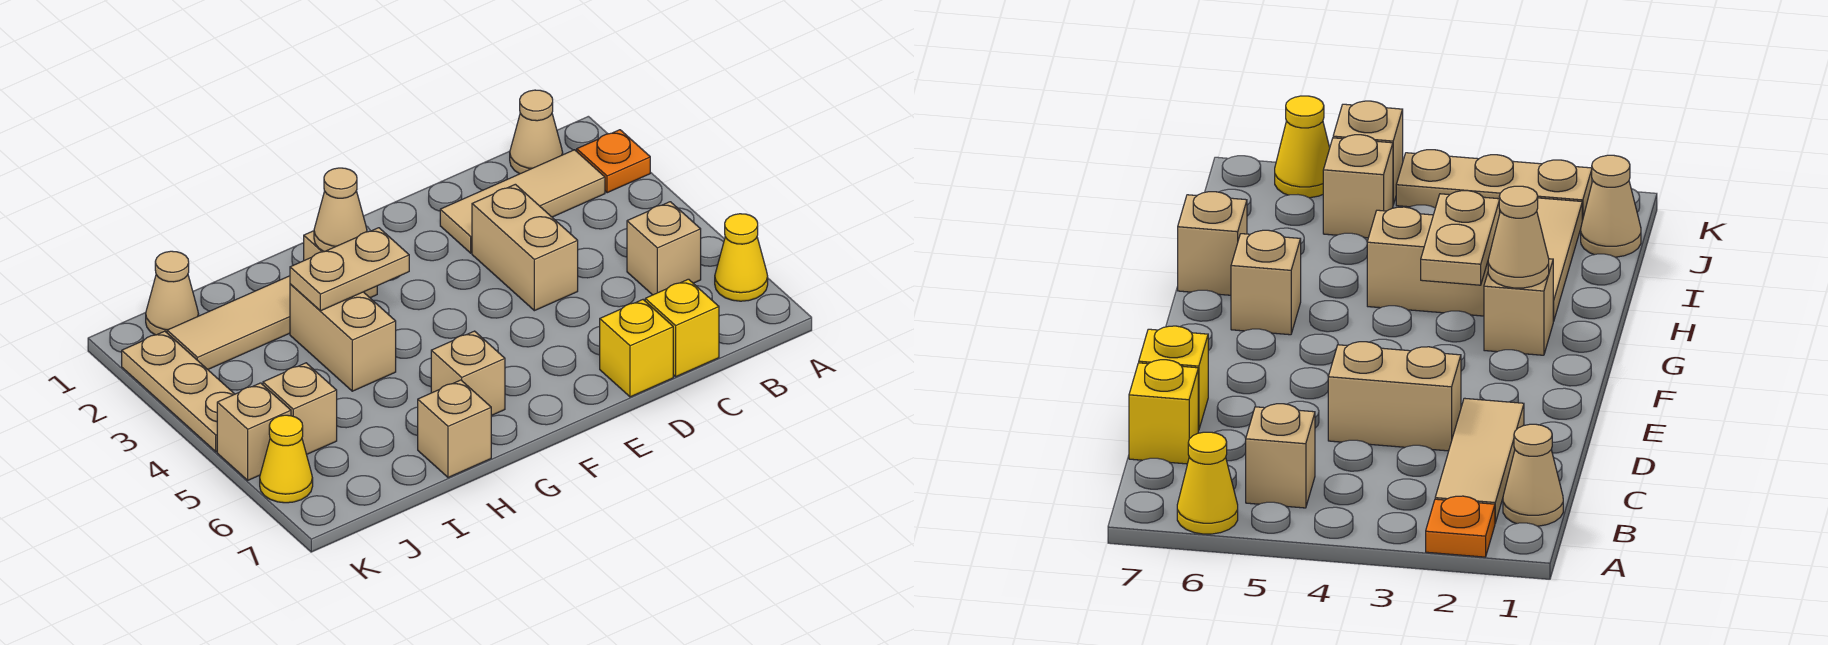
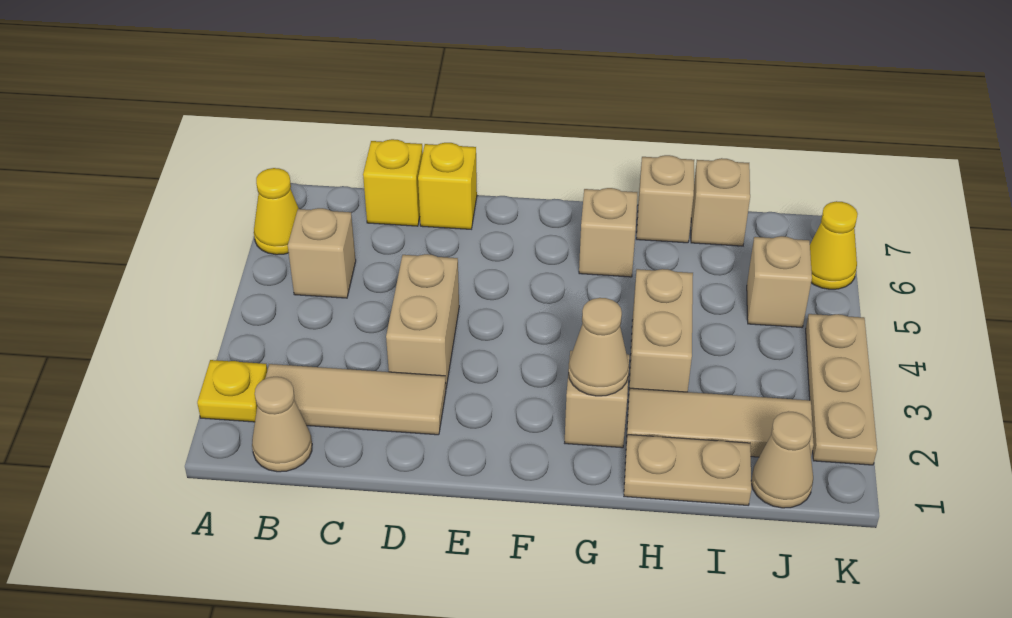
orange plate A2 level 1 -> yellow plate A2 level 1
tan plate G3:H3 level 2 -> tan plate H1:I1 level 1
tan brick K5 level 1 -> tan brick I7 level 1

